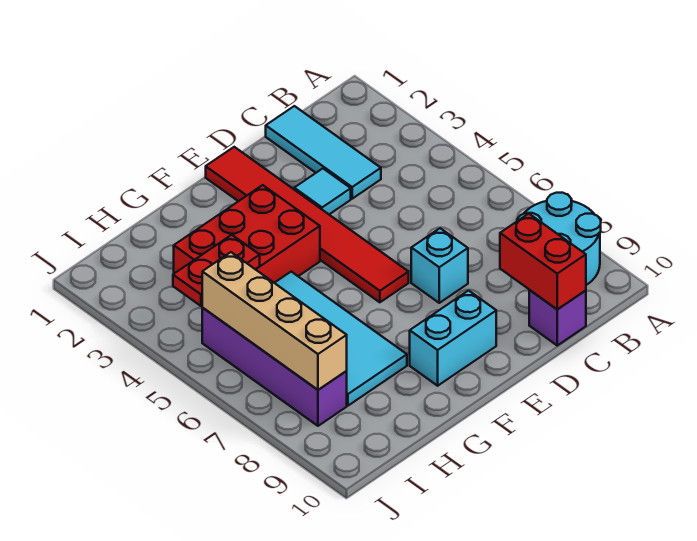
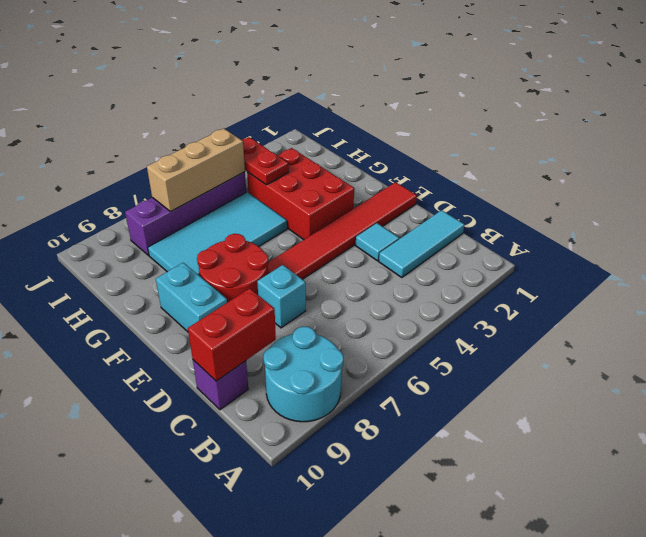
none -> red round brick E7:F8 level 1
tan brick I5:I8 level 2 -> tan brick I5:I7 level 2

